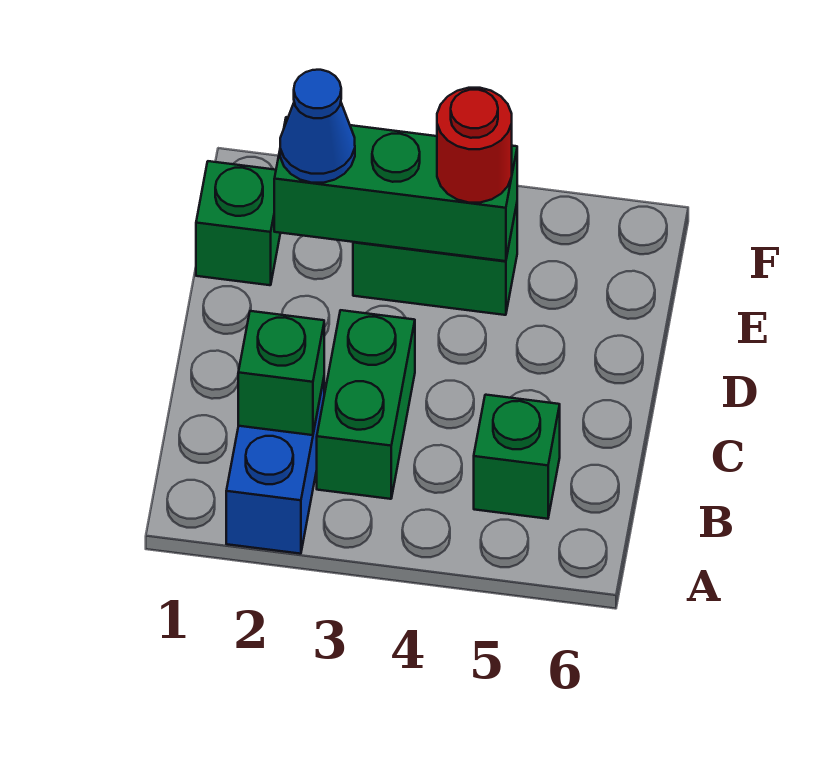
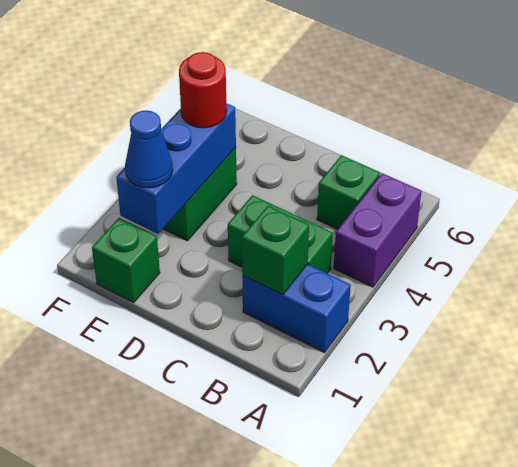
none -> purple brick A4:A5 level 1
green brick E2:E4 level 2 -> blue brick E2:E4 level 2

